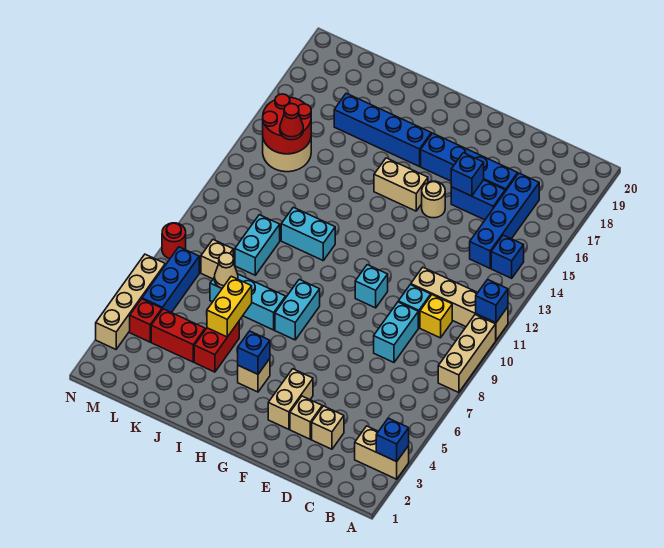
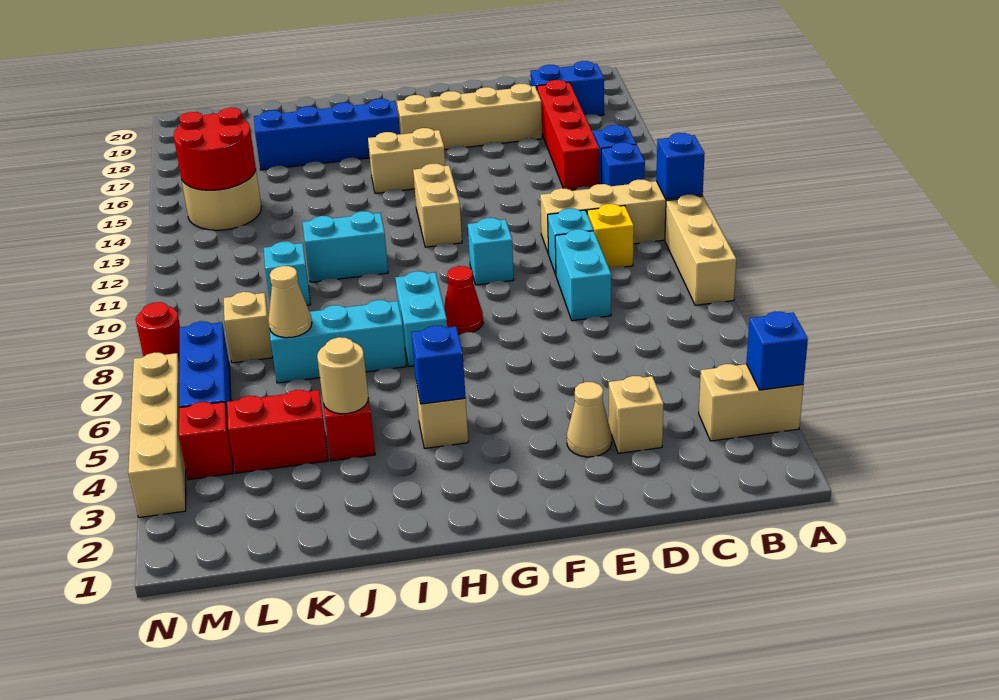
blue brick C14:C17 level 1 -> red brick C14:C17 level 1
blue brick D16:E16 level 1 -> blue brick B18:C18 level 1
blue brick D17:G17 level 1 -> tan brick D17:G17 level 1
tan brick E3 level 1 -> tan cone E3 level 1
blue brick E16 level 2 -> blue brick B13 level 1
tan brick F3:F4 level 1 -> tan brick G12:G13 level 1
tan round brick F15 level 1 -> tan round brick J4 level 2
yellow brick J5:J6 level 2 -> none
cyan brick K9:K10 level 1 -> cyan brick K10 level 1
red cone L14 level 3 -> red cone G8 level 1

